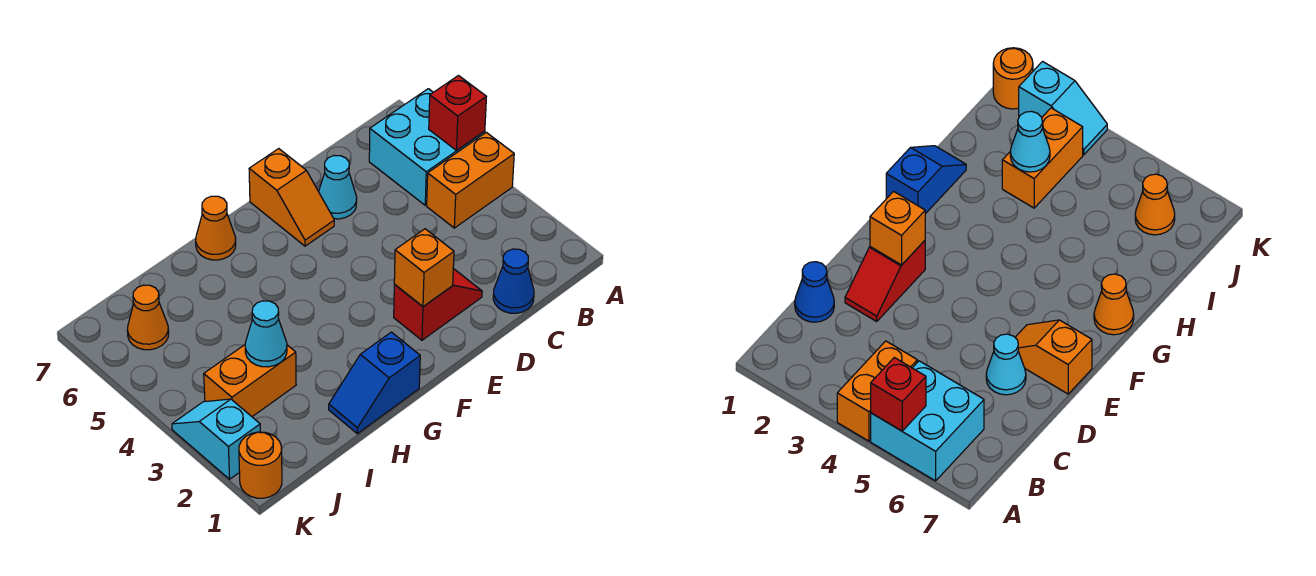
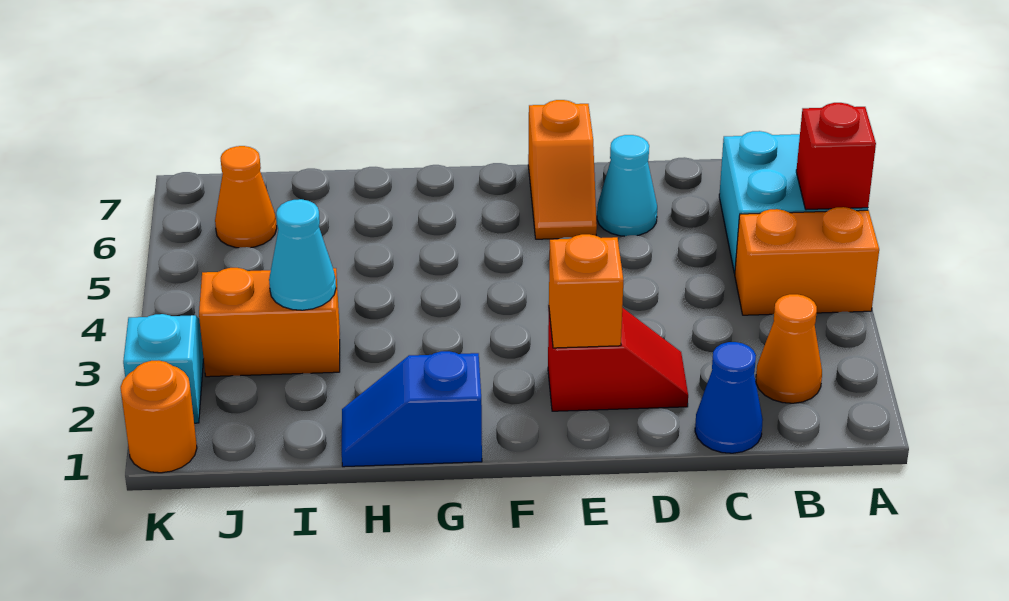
orange cone G7 level 1 -> orange cone B2 level 1

